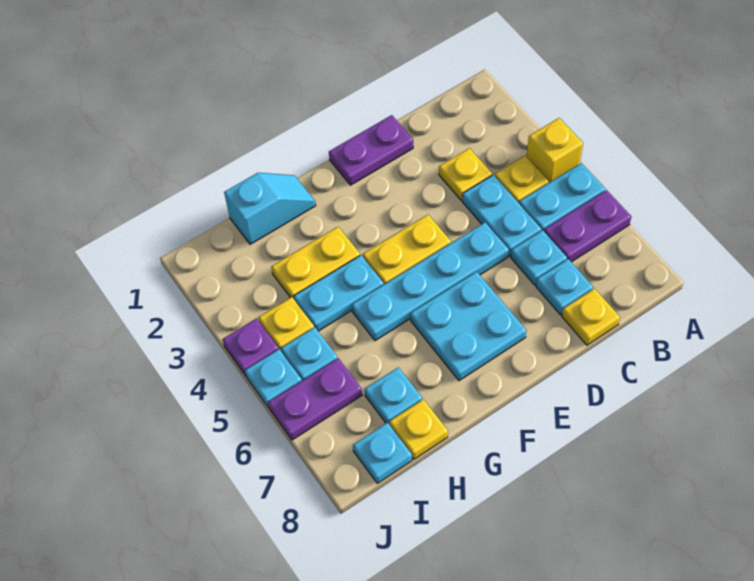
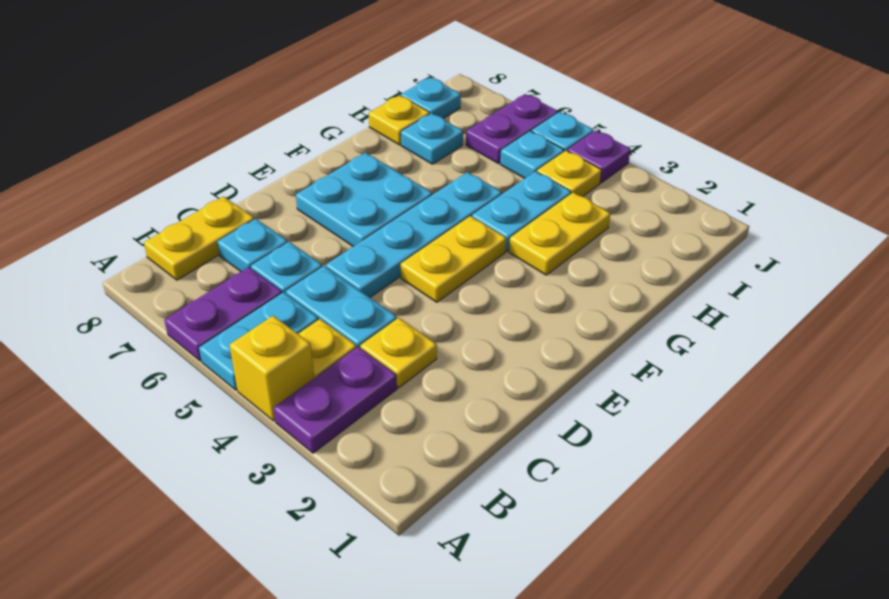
yellow plate C8 level 1 -> yellow plate B8:C8 level 1
purple plate D1:E1 level 1 -> purple plate A3:B3 level 1
cyan slope G1:H1 level 1 top H -> none

